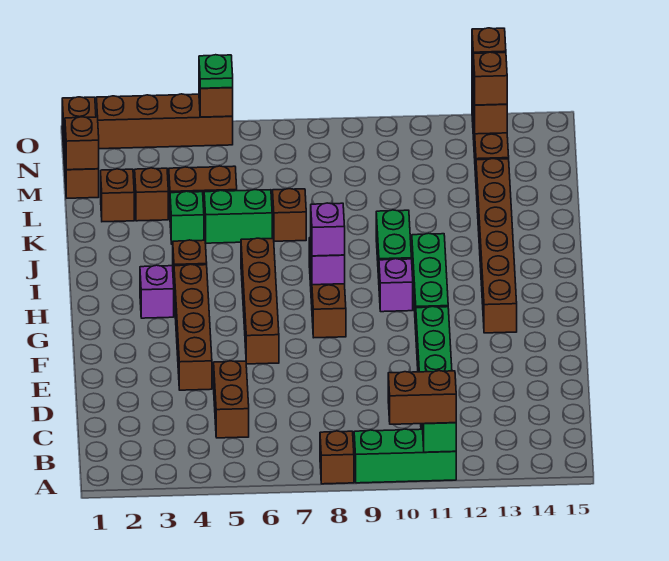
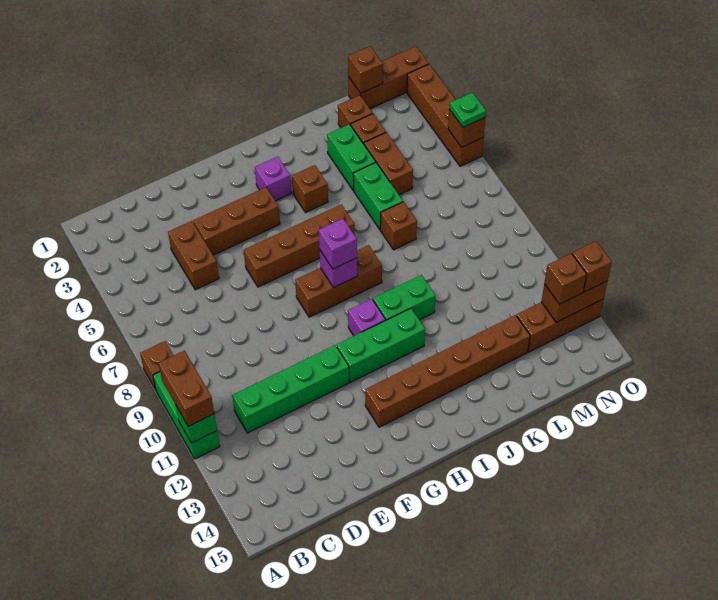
brown brick C5:D5 level 1 -> brown brick D4:D5 level 1
brown brick E4:H4 level 1 -> brown brick E4:G4 level 1
green brick K4 level 1 -> green brick K3:K4 level 1

